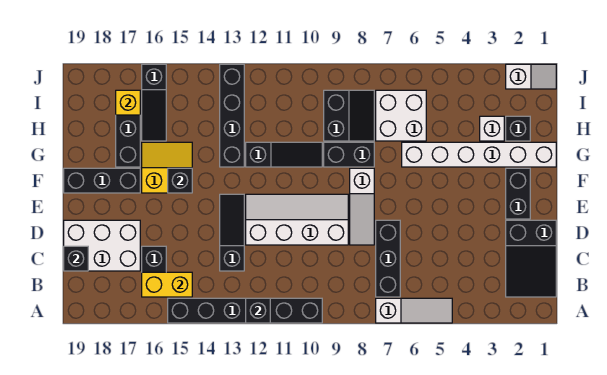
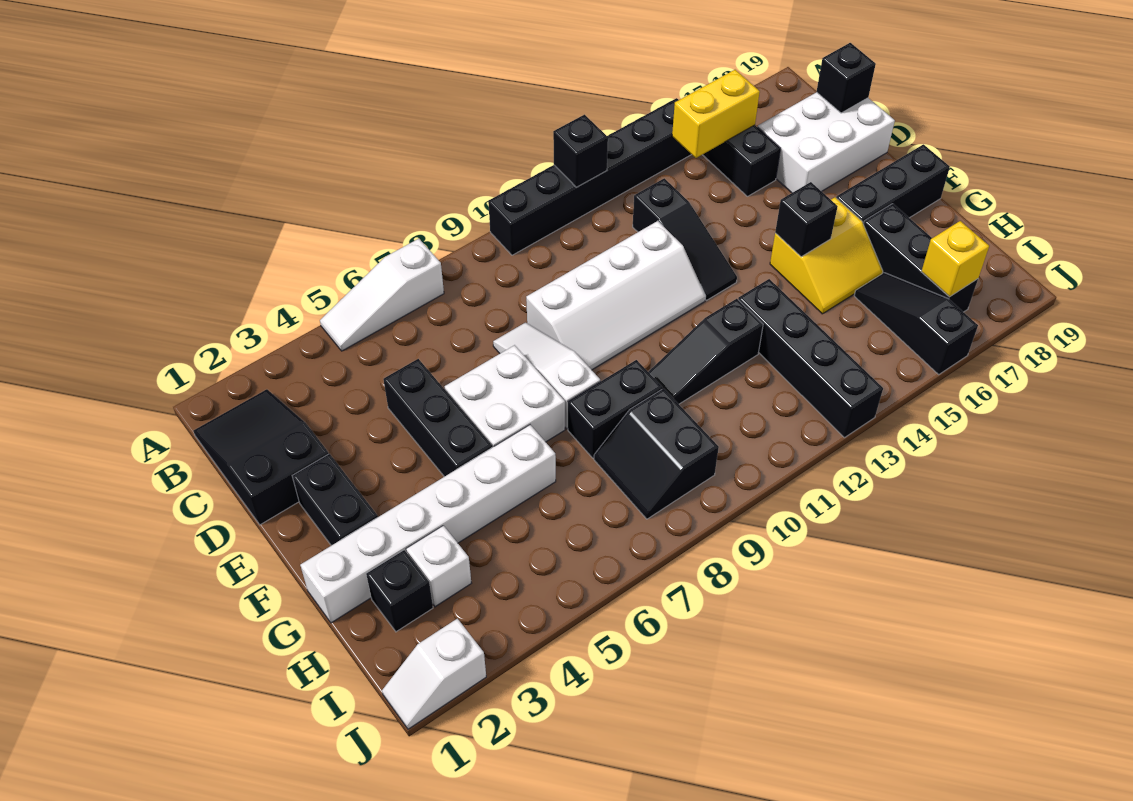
black brick B7:D7 level 1 -> black brick D5:F5 level 1
white brick H6:I7 level 1 -> white brick E6:F7 level 1

